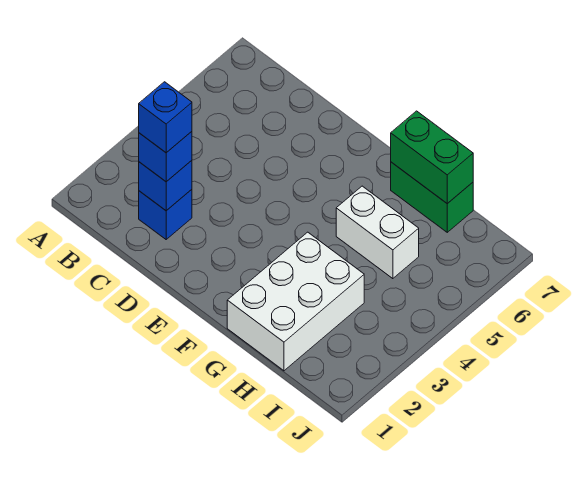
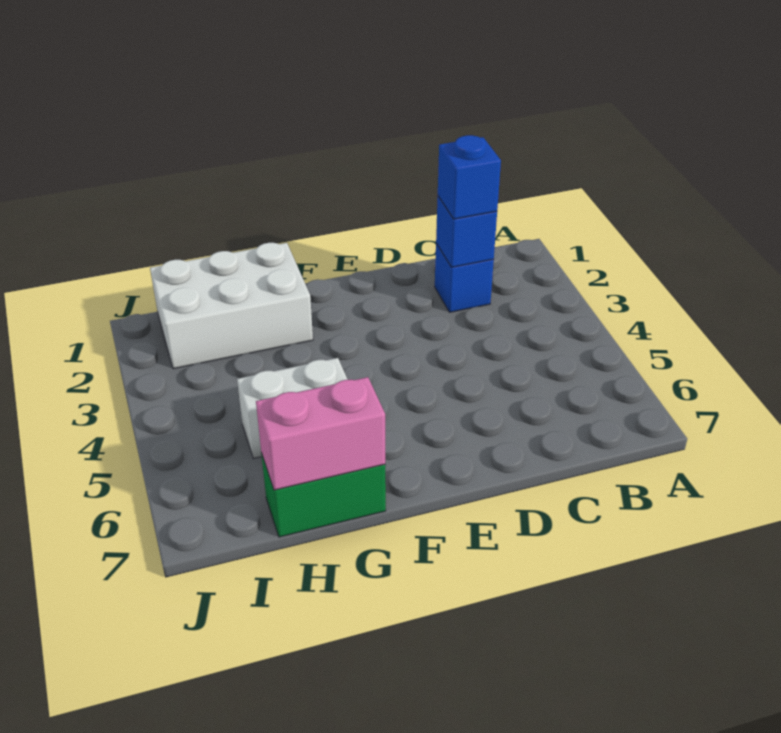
blue brick C2 level 4 -> none
white brick G1:H3 level 1 -> white brick G1:I2 level 1
green brick G7:H7 level 2 -> pink brick G7:H7 level 2

